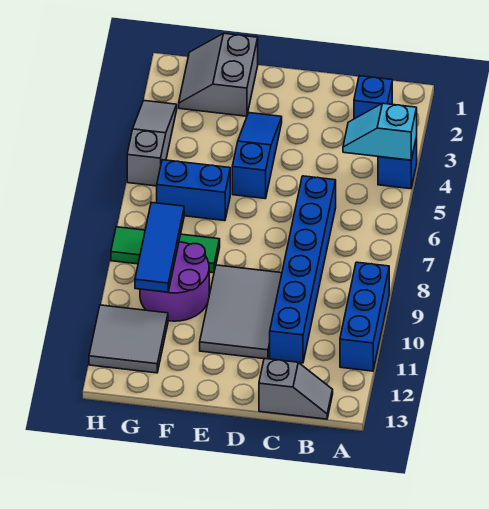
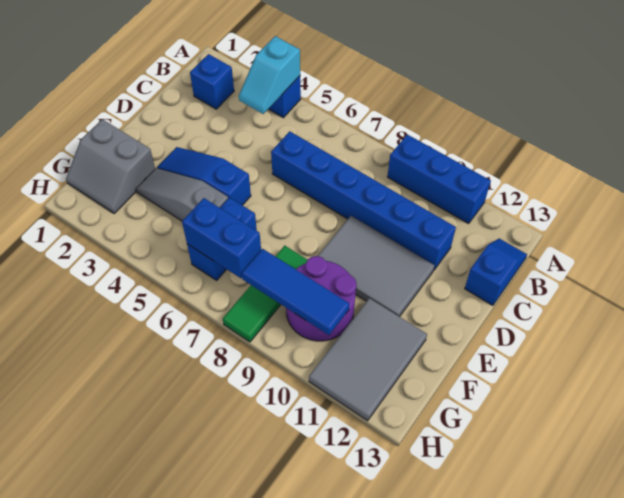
grey slope B13:C13 level 1 top C -> blue slope B13:C13 level 1 top C
none -> blue brick G6:G7 level 2
grey tile G11:H12 level 1 -> grey tile F11:H12 level 1
grey slope H3:H5 level 1 top 5 -> grey slope F3:F5 level 1 top 5

